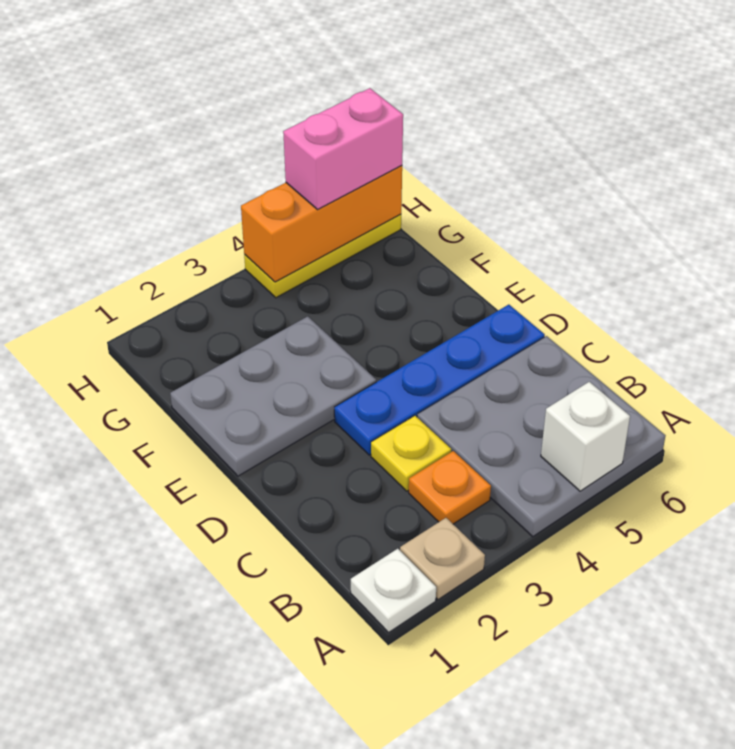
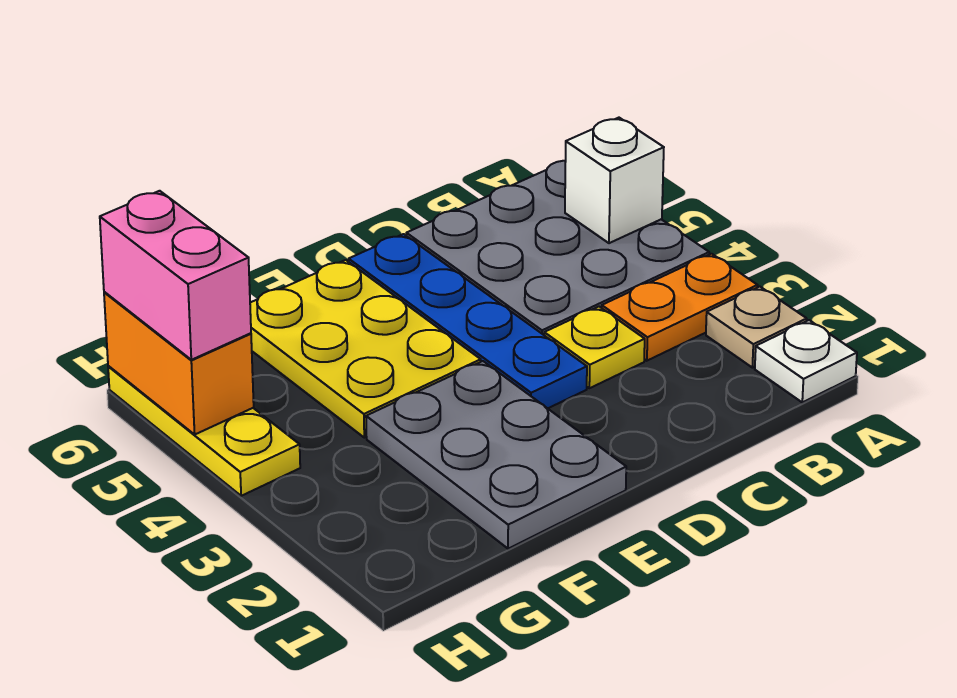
orange plate B3 level 1 -> orange plate A3:B3 level 1
none -> yellow plate E4:F6 level 1
orange brick H4:H6 level 2 -> orange brick H5:H6 level 2

